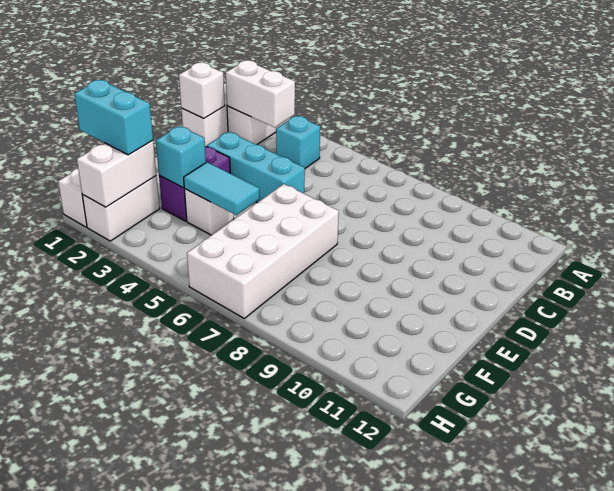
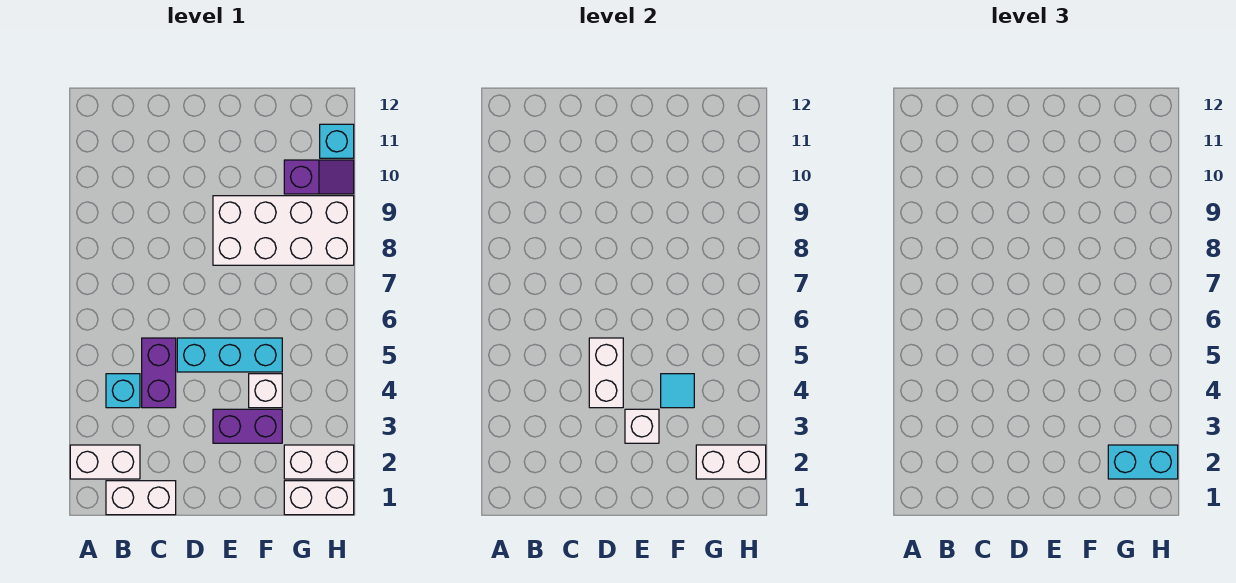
white brick B2:B3 level 2 -> white brick D4:D5 level 2
white brick C1 level 2 -> white brick E3 level 2
none -> purple brick C4:C5 level 1
cyan brick D3:D5 level 1 -> cyan brick D5:F5 level 1
white brick E6:H7 level 1 -> white brick E8:H9 level 1
cyan brick F3 level 2 -> cyan brick H11 level 1
cyan tile F4:F5 level 2 -> cyan tile F4 level 2
cyan brick G1:G2 level 3 -> cyan brick G2:H2 level 3
none -> purple slope G10:H10 level 1 top G

